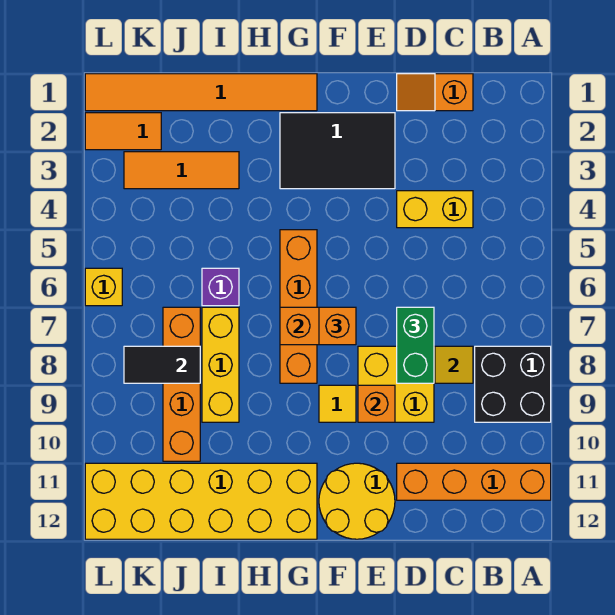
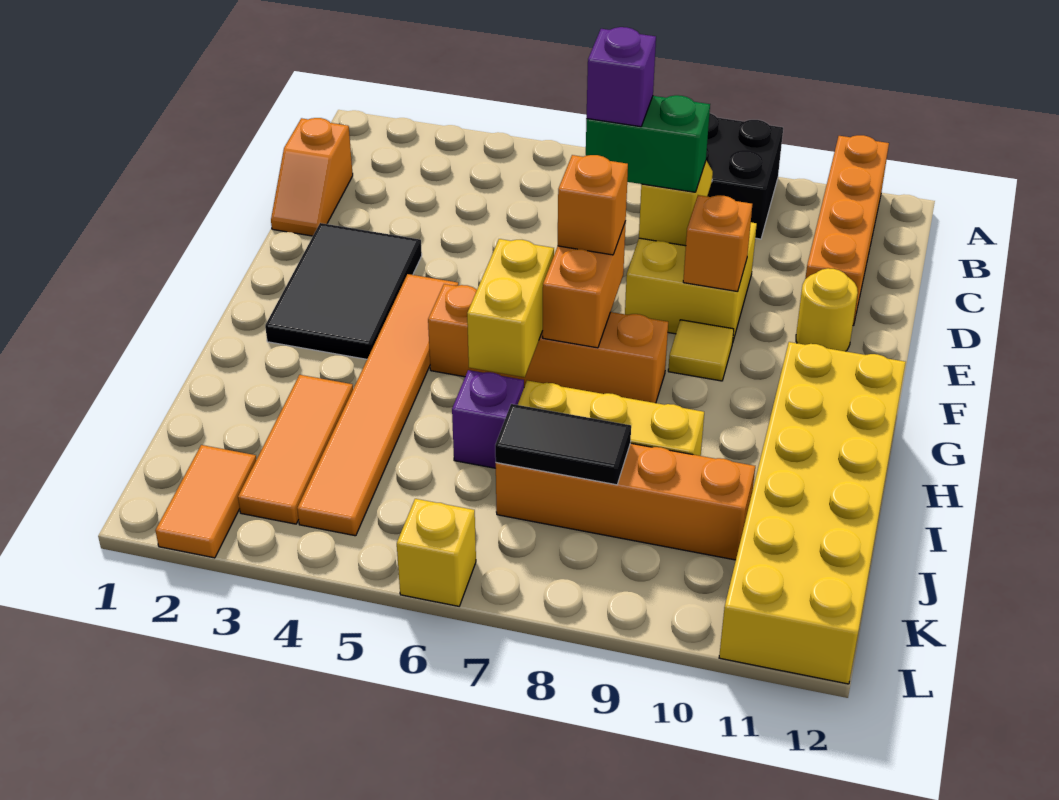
yellow brick C4:D4 level 1 -> yellow brick G6:H6 level 2
none -> purple brick D7 level 4
yellow round brick E11:F12 level 1 -> yellow round brick E11 level 1
orange tile G1:L1 level 1 -> orange tile F4:K4 level 1
black tile J8:K8 level 2 -> black tile J7:J8 level 2

